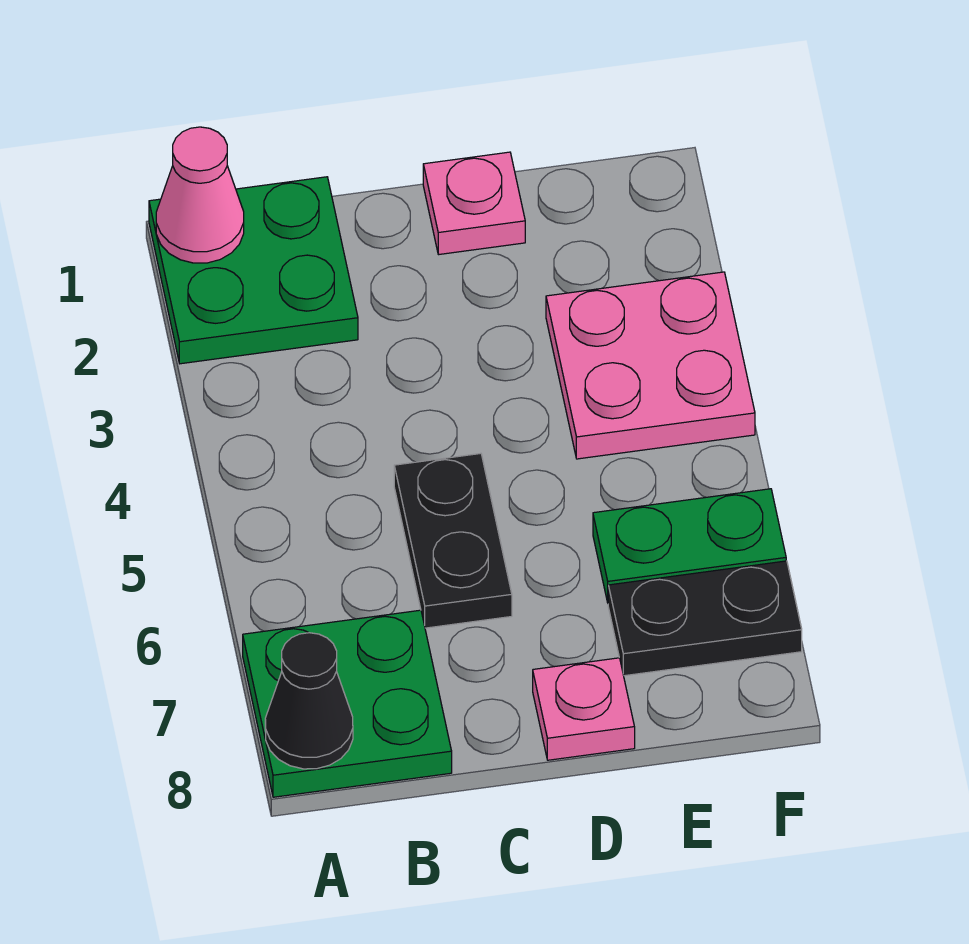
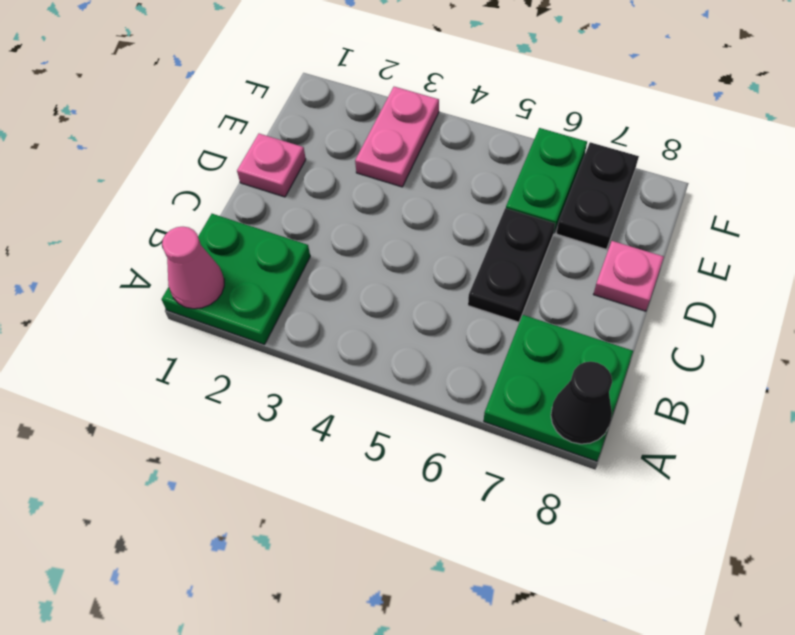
black plate C5:C6 level 1 -> black plate C6:D6 level 1
pink plate E3:F4 level 1 -> pink plate E3:F3 level 1

